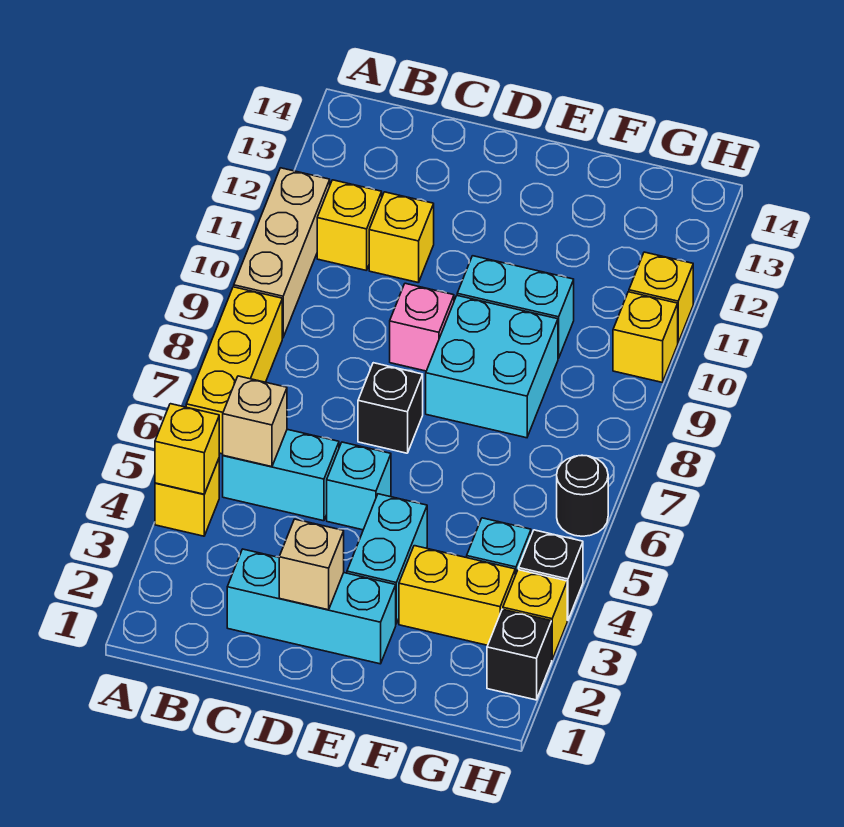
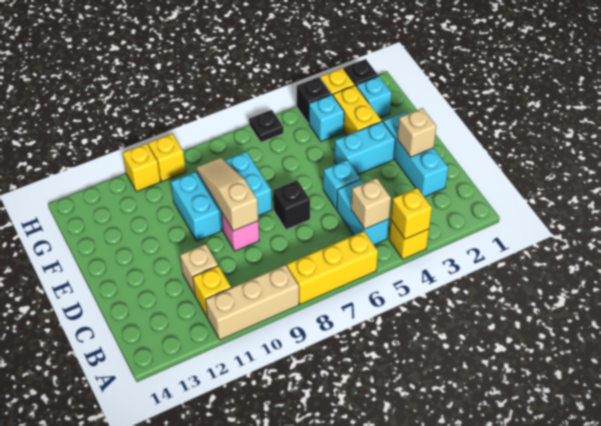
yellow brick C11 level 1 -> tan brick C11 level 1
none -> tan slope D9:F9 level 2 top D
none -> cyan brick G2 level 1
black round brick H6 level 1 -> black plate H6 level 1

